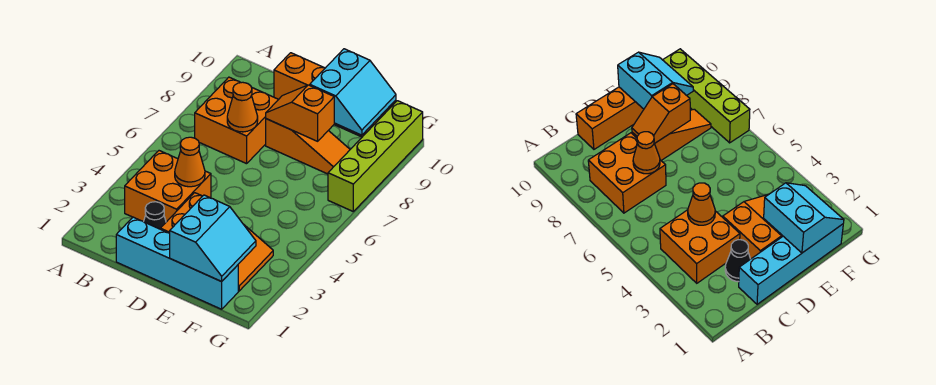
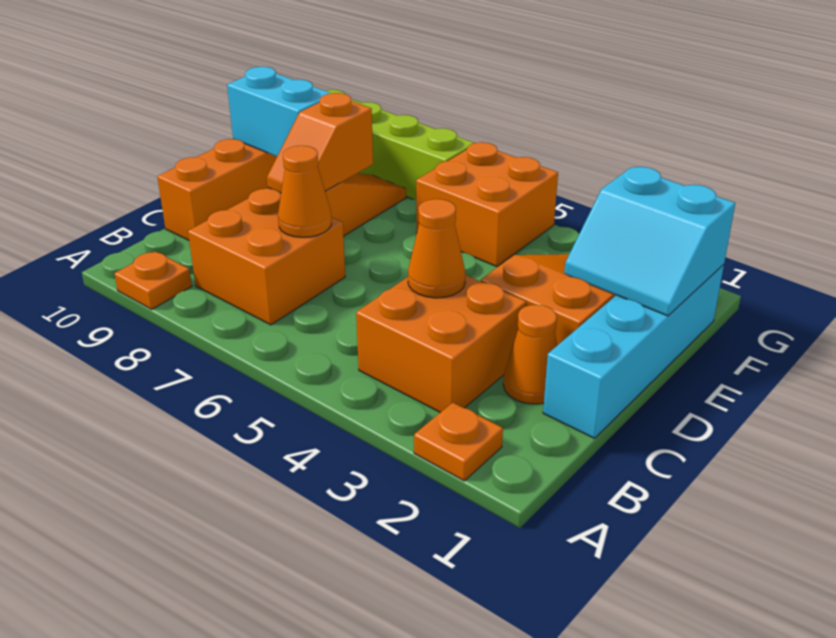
none -> orange plate A2 level 1
none -> orange plate A9 level 1
black cone C2 level 1 -> orange cone C2 level 1
cyan slope E1:F2 level 2 top E -> cyan slope E1:F2 level 2 top F
none -> orange brick F5:G6 level 1

